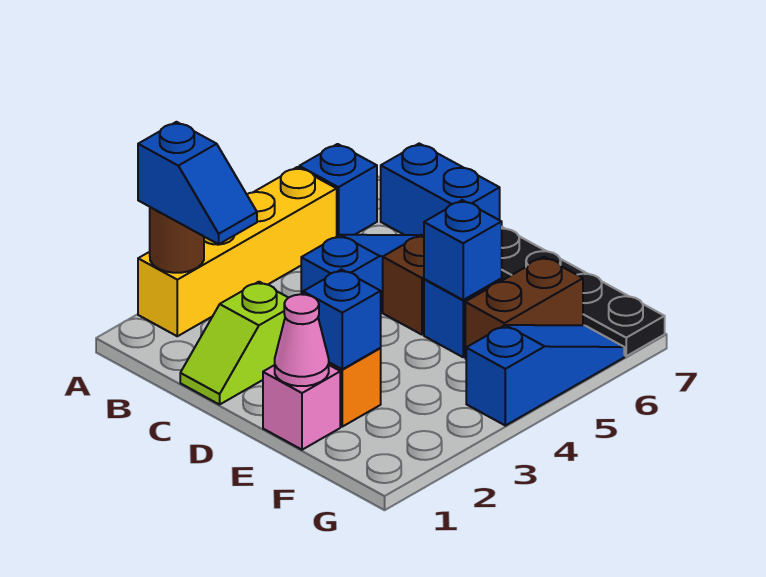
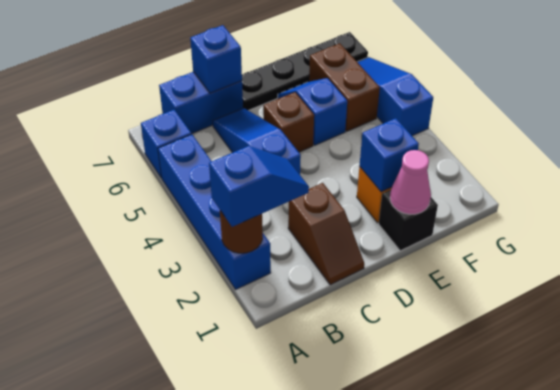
yellow brick A2:A5 level 1 -> blue brick A2:A5 level 1
lime slope C1:C2 level 1 top 2 -> brown slope C1:C2 level 1 top 2
pink brick E1 level 1 -> black brick E1 level 1
blue brick E5 level 2 -> blue brick C7 level 2

